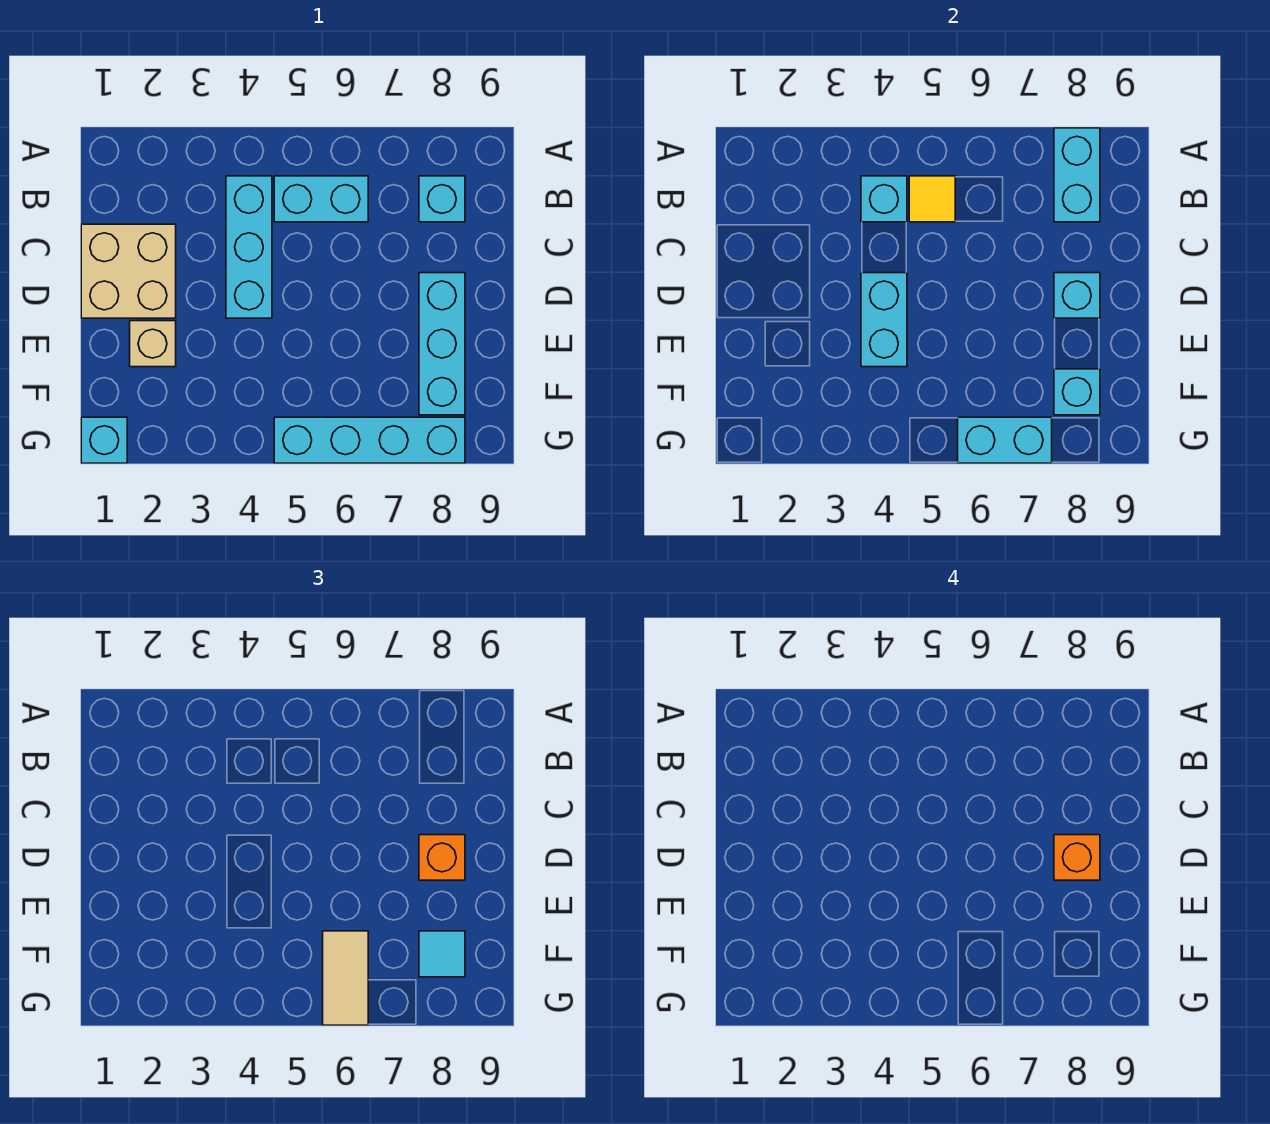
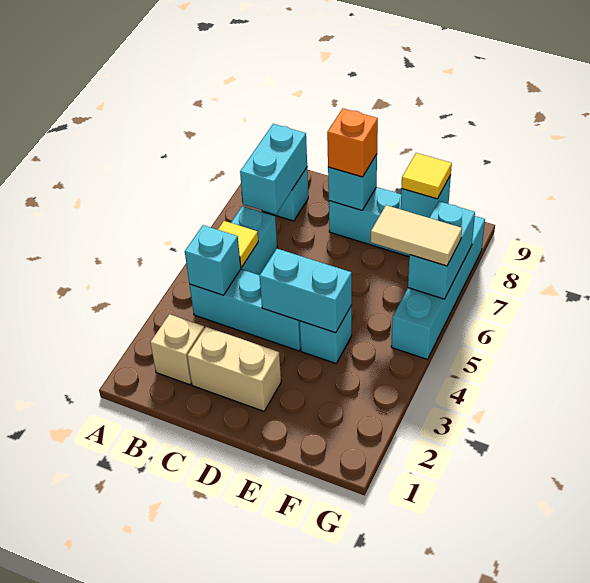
cyan brick A8:B8 level 2 -> cyan brick B7:B8 level 2
tan brick C1:D2 level 1 -> tan brick C2:D2 level 1
orange brick D8 level 4 -> none
tan brick E2 level 1 -> tan brick B2 level 1
cyan tile F8 level 3 -> yellow tile F8 level 3
cyan brick G1 level 1 -> cyan brick E4 level 1

